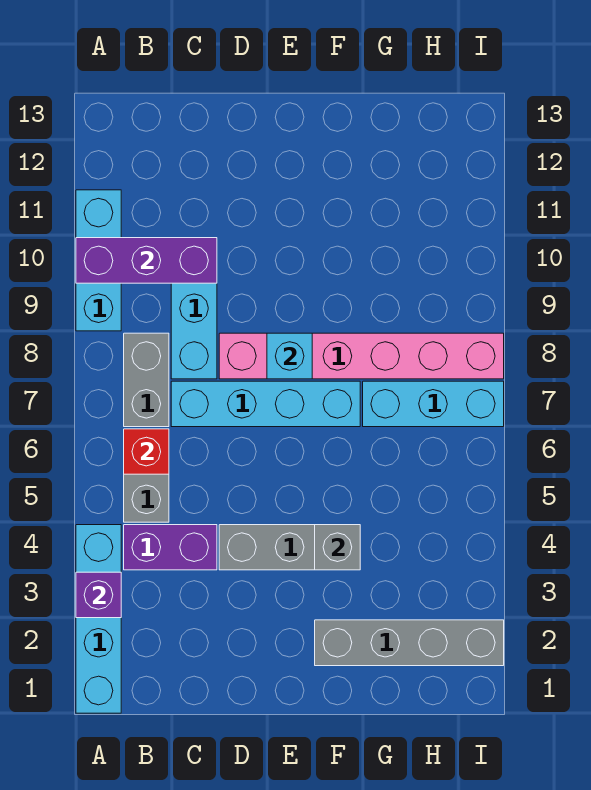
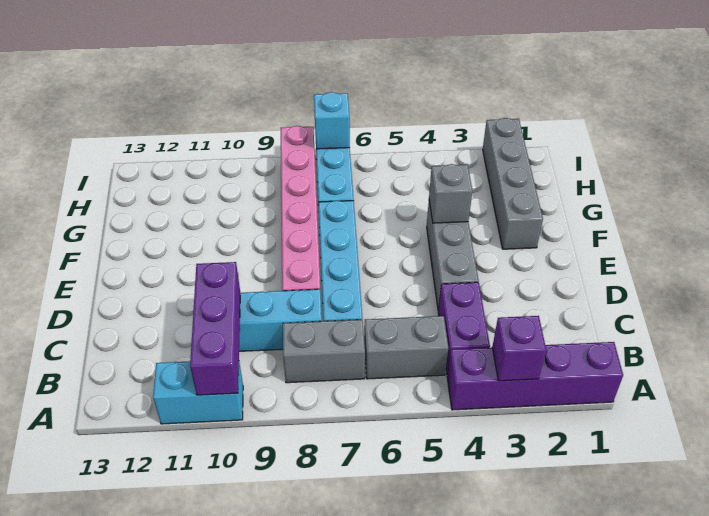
cyan brick A1:A4 level 1 -> purple brick A1:A4 level 1
cyan brick A9:A11 level 1 -> cyan brick A10:A11 level 1
red brick B6 level 2 -> none
cyan brick E8 level 2 -> cyan brick I7 level 2

